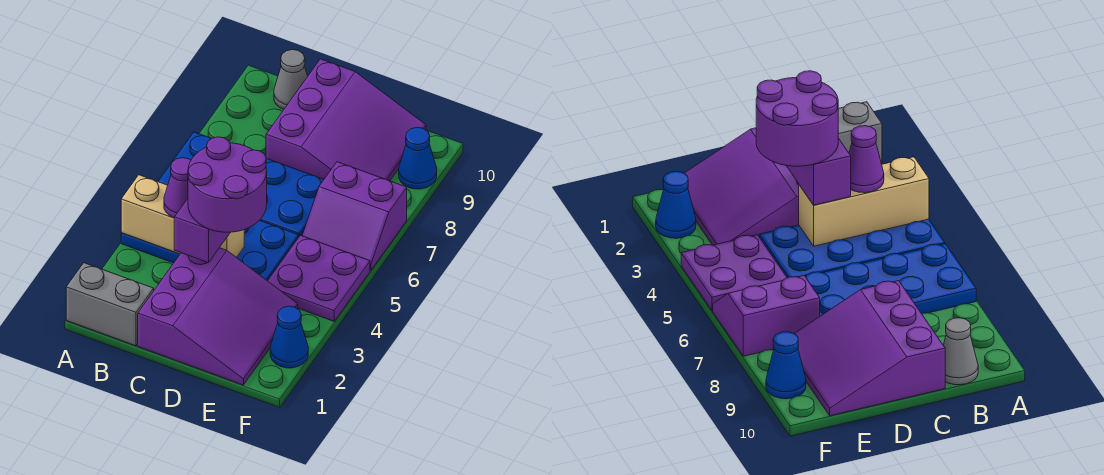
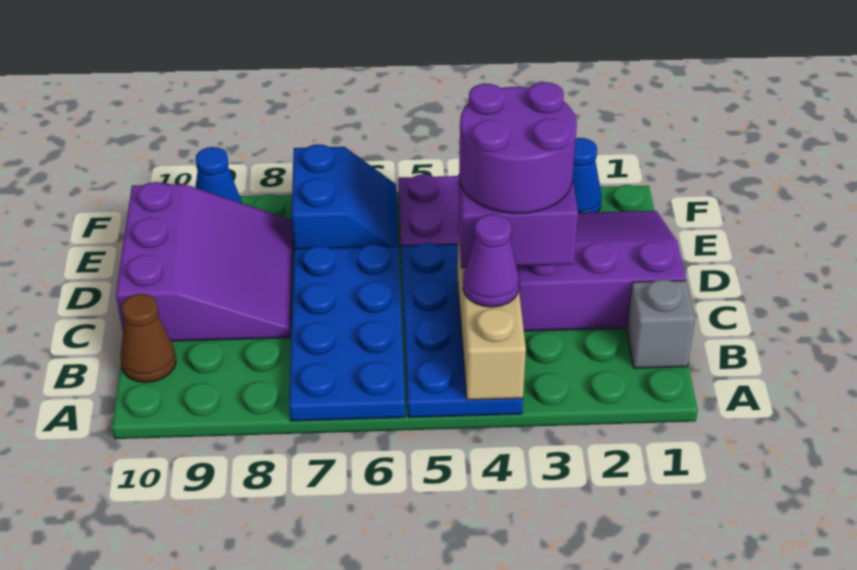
grey brick A1:B1 level 1 -> grey brick B1 level 1
grey cone B10 level 1 -> brown cone B10 level 1
purple slope C8:E10 level 1 top C -> purple slope C8:E10 level 1 top 10
purple slope E6:F7 level 1 top 7 -> blue slope E6:F7 level 1 top 7

